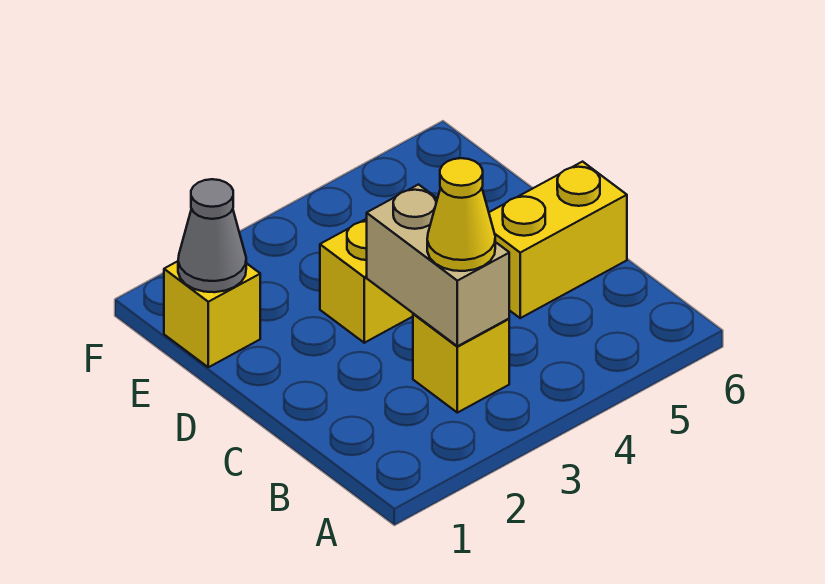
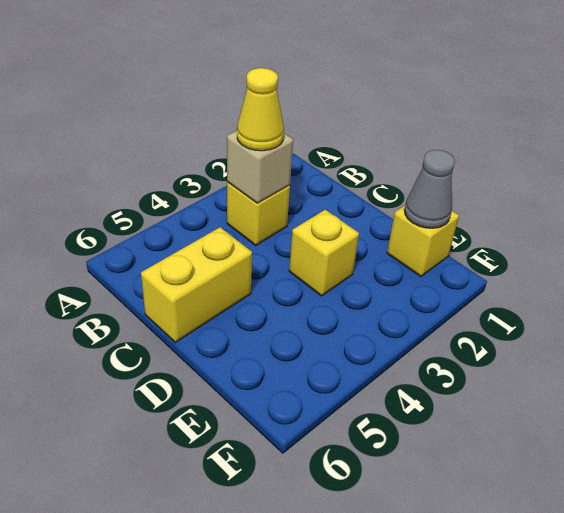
tan brick B3:C3 level 2 -> tan brick B3 level 2

